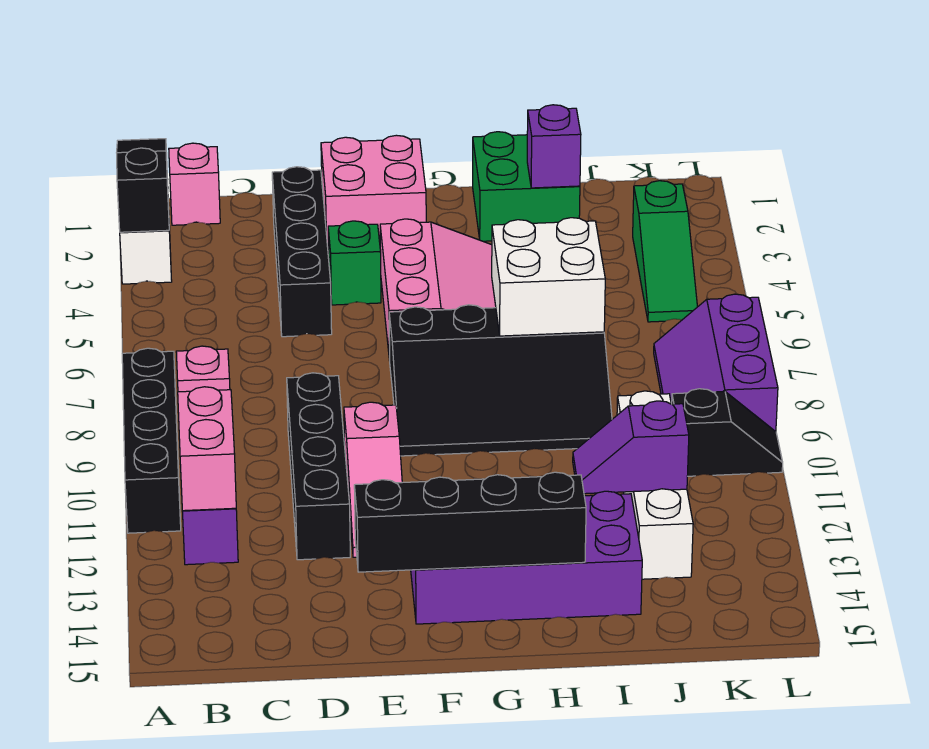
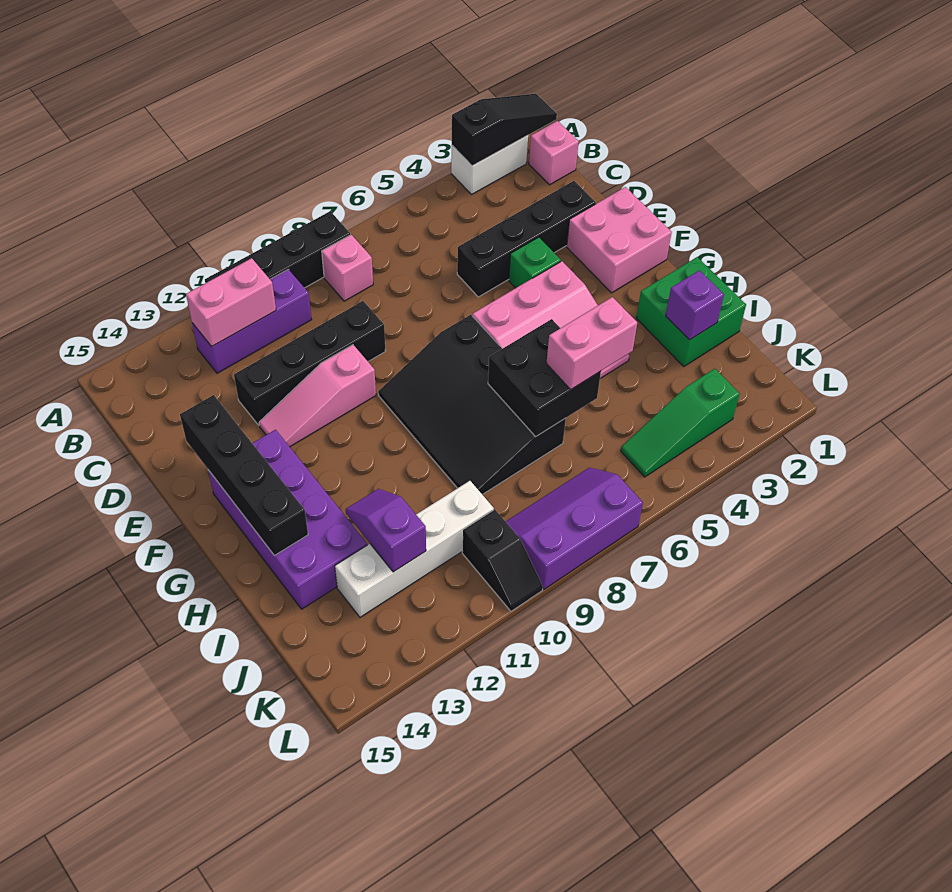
white brick H6:I7 level 2 -> black brick H6:I7 level 2
none -> pink brick I5:I6 level 3

